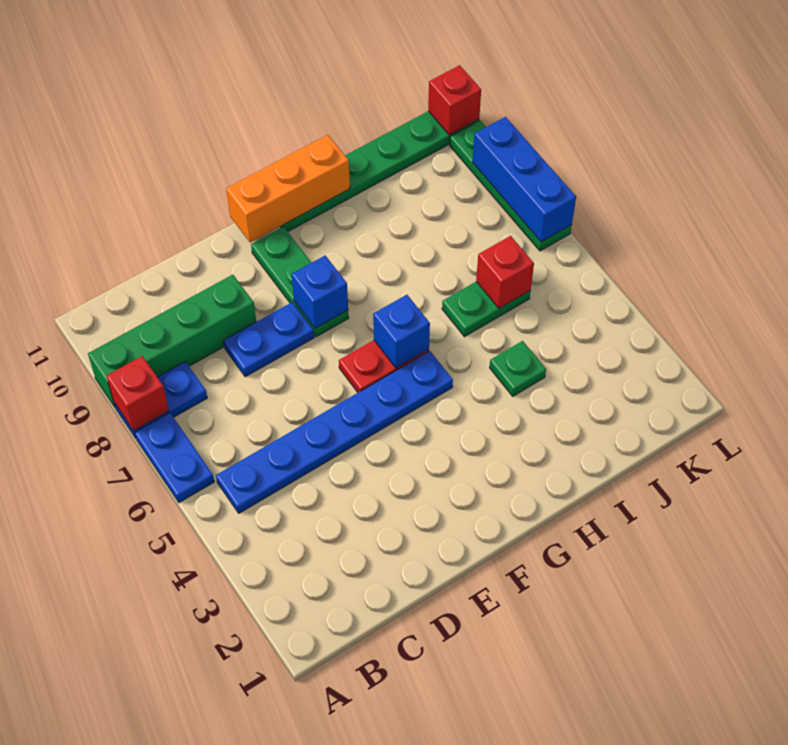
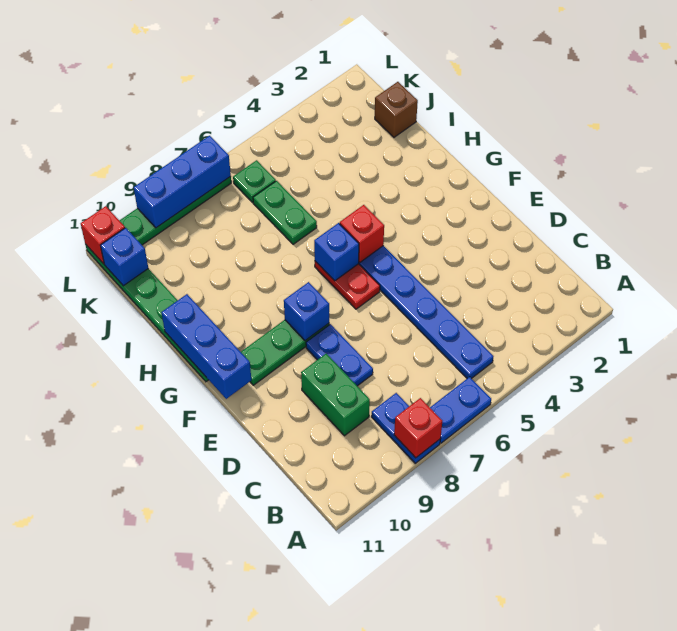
green brick A9:D9 level 1 -> green brick C9:D9 level 1
orange brick F11:H11 level 2 -> blue brick F11:H11 level 2
green plate I4 level 1 -> green plate K6 level 1
none -> brown brick J1 level 1
red brick J6 level 2 -> red brick G5 level 2
none -> blue brick K11 level 2

